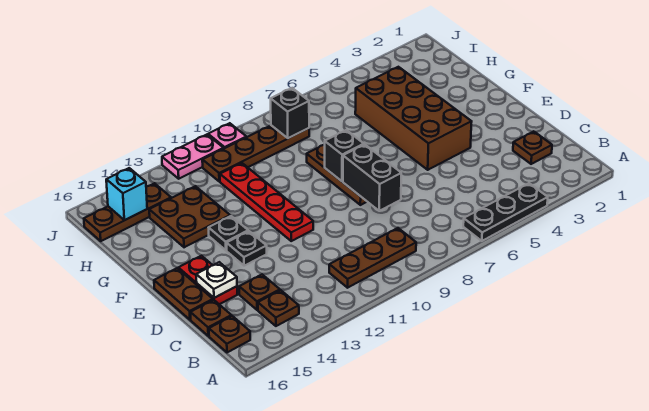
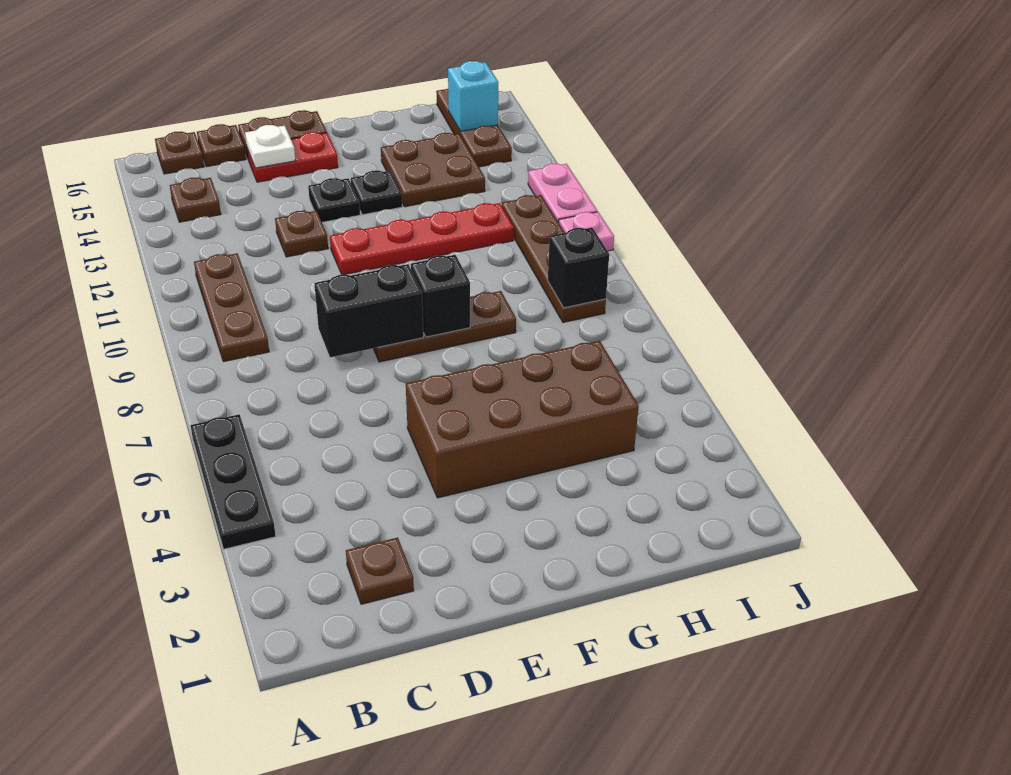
brown plate C14 level 1 -> brown plate D12 level 1

